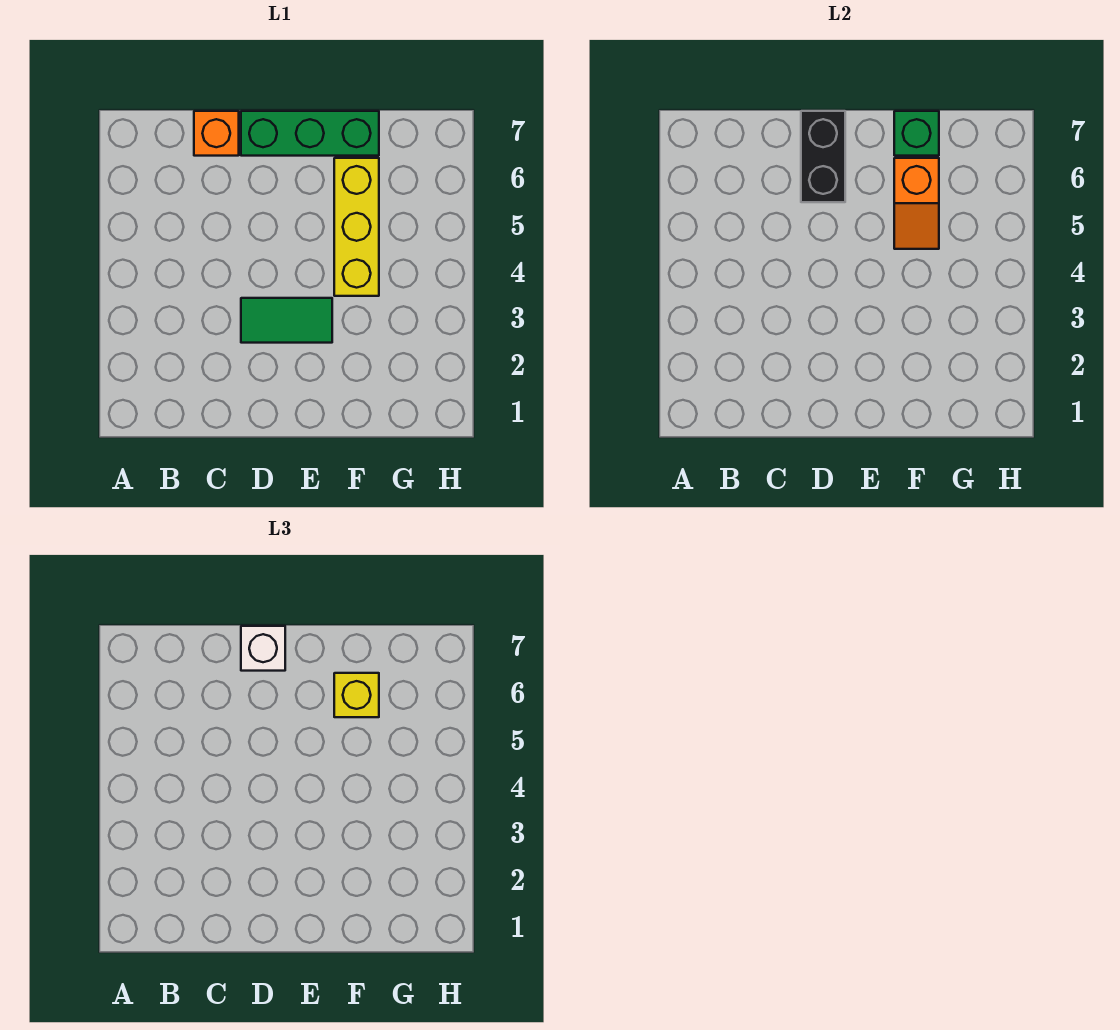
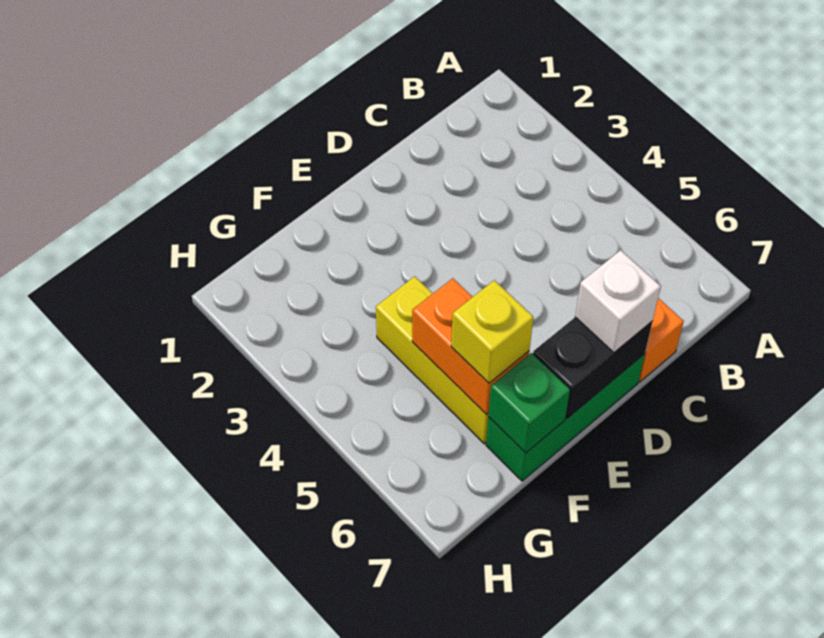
green tile D3:E3 level 1 -> none
black brick D6:D7 level 2 -> black brick D7:E7 level 2
orange slope F5:F6 level 2 top 6 -> orange brick F5:F6 level 2

